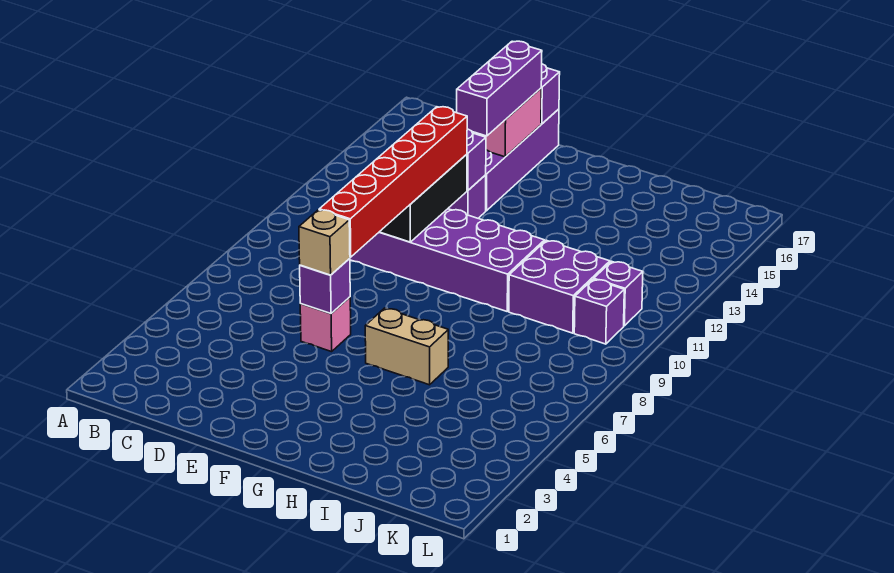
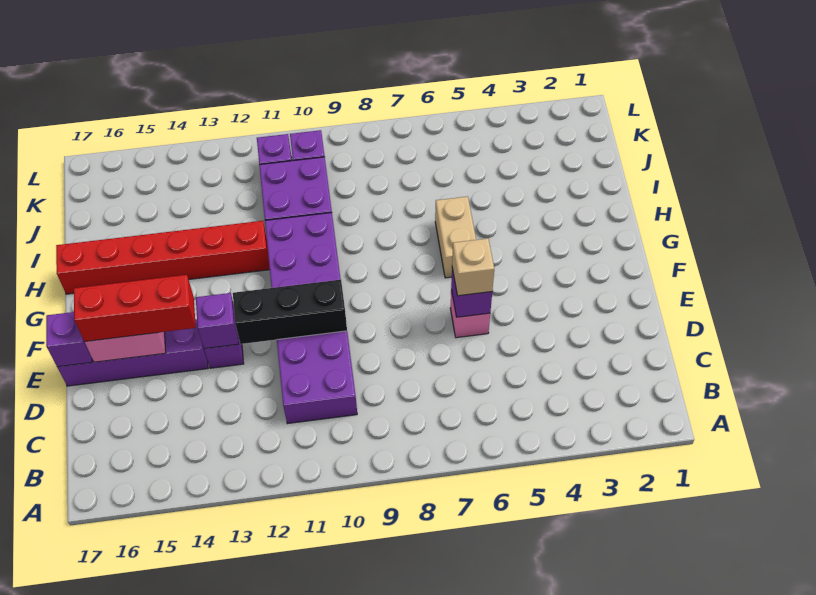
red brick E7:E12 level 3 -> red brick H12:H17 level 1
purple brick E14:E16 level 3 -> red brick E14:E16 level 3

